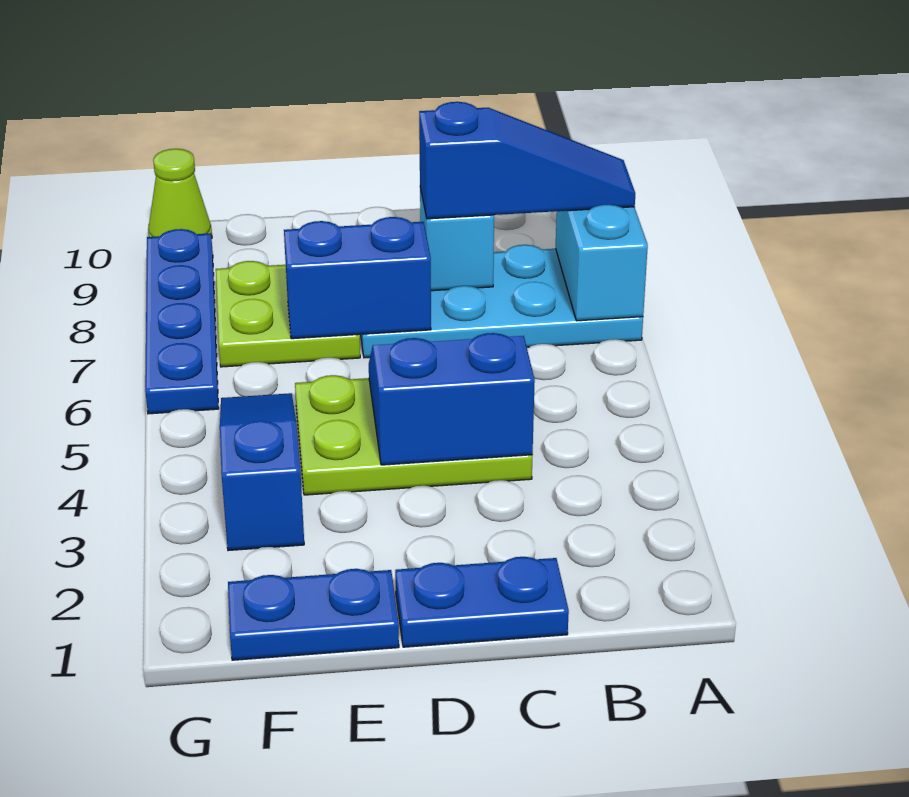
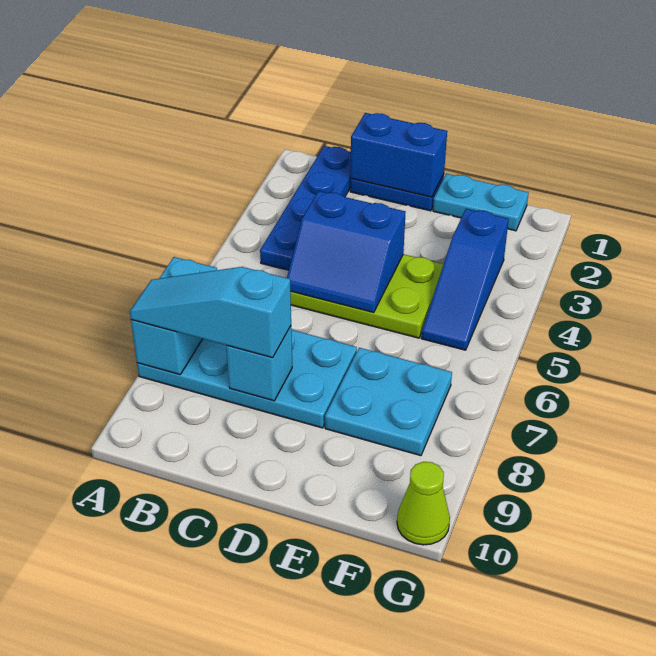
blue slope A8:C8 level 3 top C -> cyan slope A8:C8 level 3 top C
blue brick D7:E7 level 2 -> blue brick C1:D1 level 2
blue plate E1:F1 level 1 -> cyan plate E1:F1 level 1
lime plate E7:F8 level 1 -> cyan plate E7:F8 level 1
blue plate G6:G9 level 1 -> blue plate B1:B4 level 1

